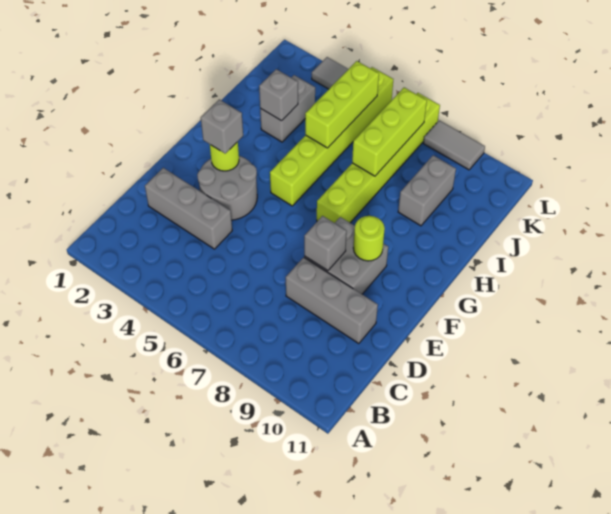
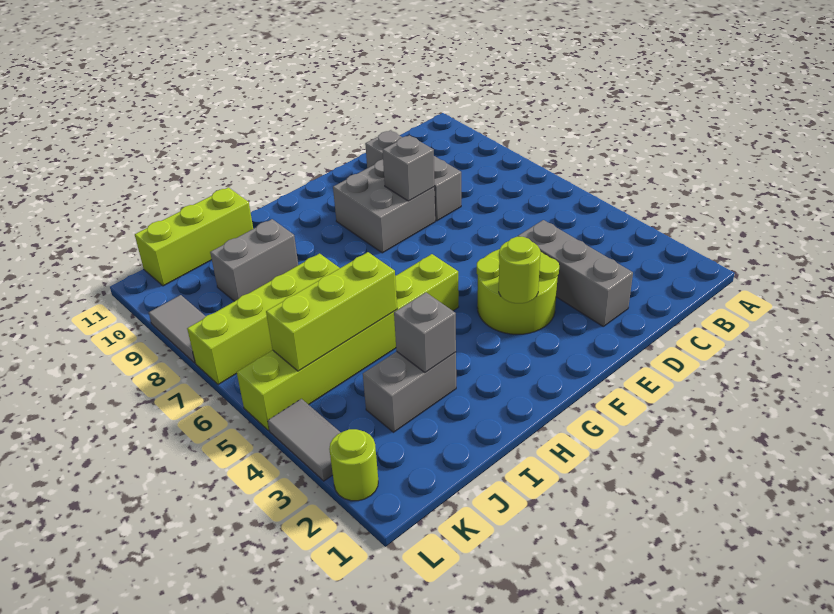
grey round brick E3:F4 level 1 -> lime round brick E3:F4 level 1
grey brick F3 level 3 -> none
lime round brick F9 level 2 -> lime round brick L2 level 1
lime brick G7:L7 level 1 -> lime brick I7:L7 level 1
lime brick I7:K7 level 2 -> lime brick I11:K11 level 1

